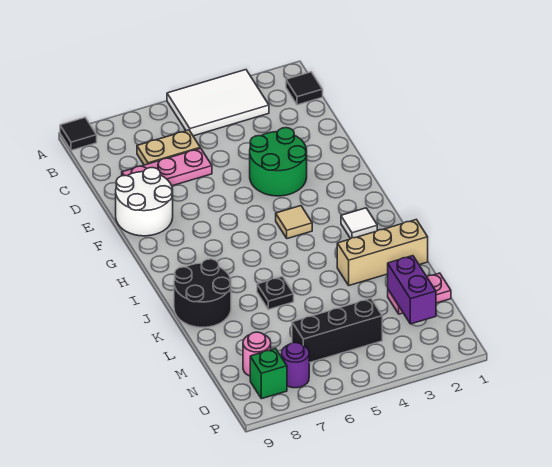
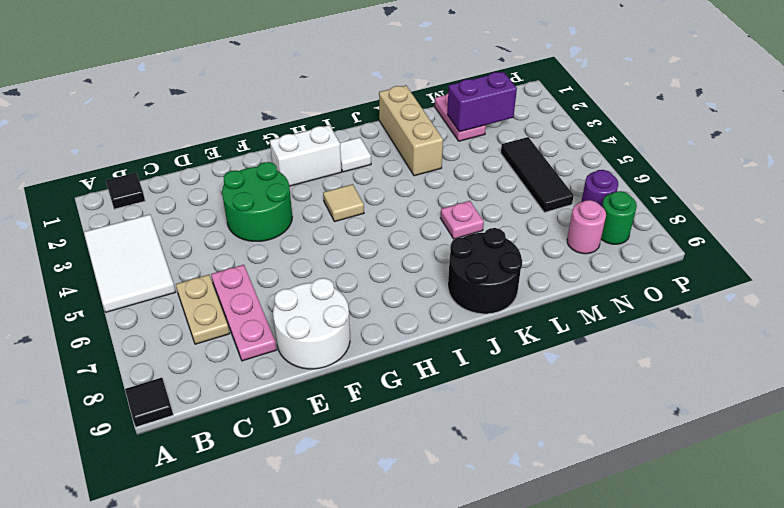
none -> white brick G2:H2 level 1
black plate K6 level 1 -> pink plate K6 level 1
black brick N4:N6 level 1 -> black tile N4:N6 level 1
green brick O8 level 1 -> green round brick O8 level 1

